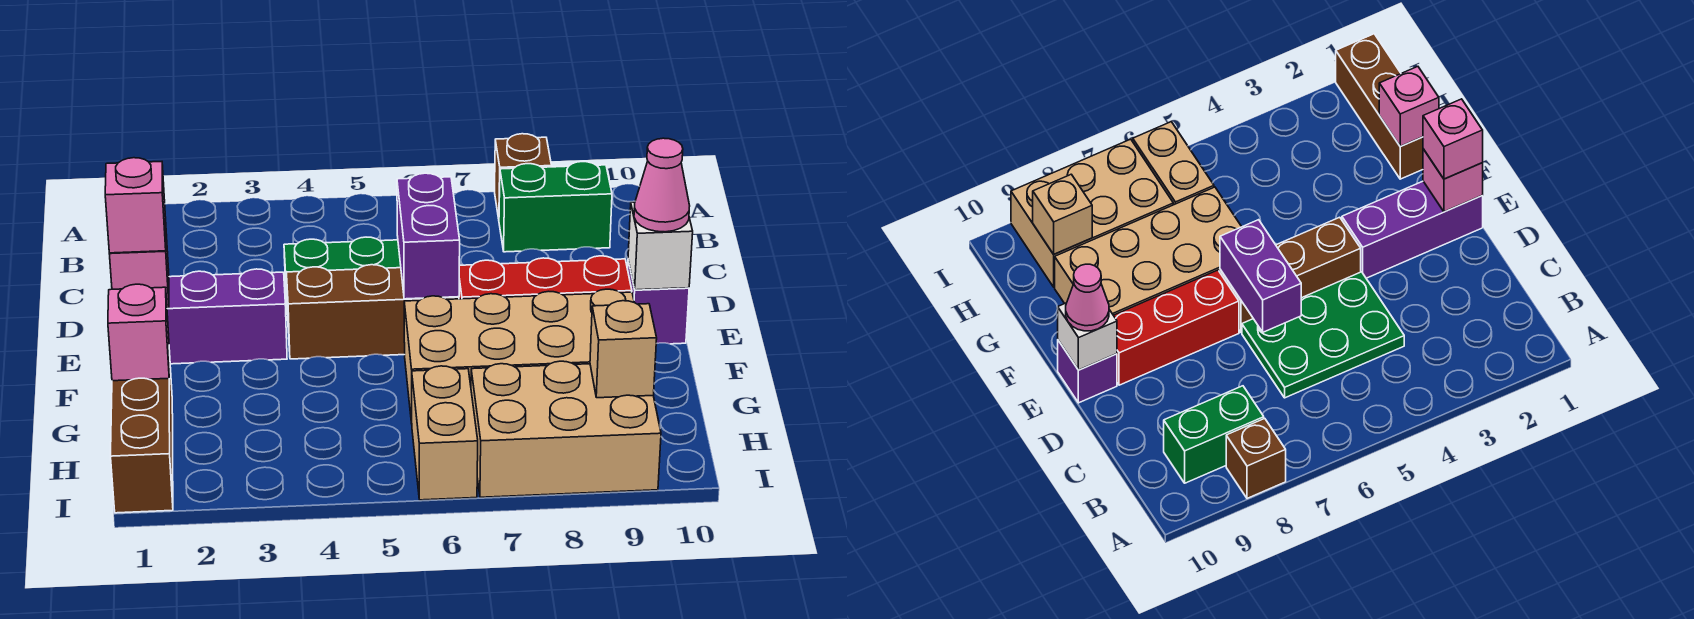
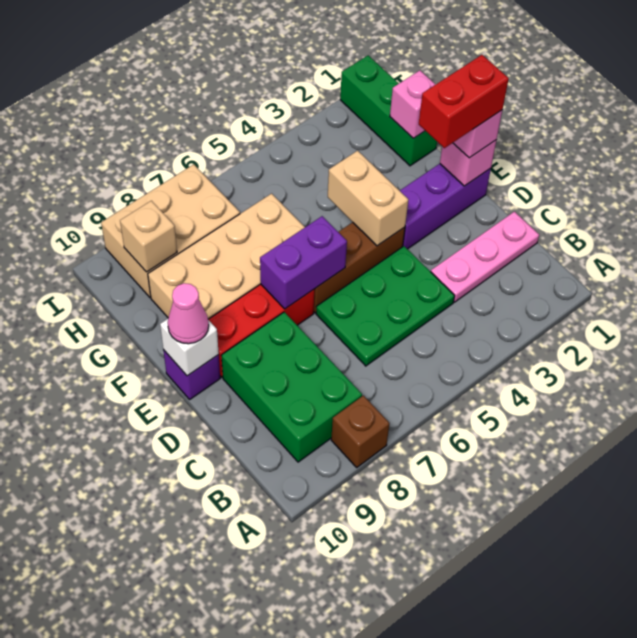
green brick B8:B9 level 1 -> green brick B8:D9 level 1
none -> pink plate C1:C3 level 1
purple brick D6:E6 level 2 -> purple brick E6:E7 level 2
none -> red brick E1:E2 level 4
brown brick G1:I1 level 1 -> green brick G1:I1 level 1
tan brick H6:I6 level 1 -> tan brick E4:F4 level 2

